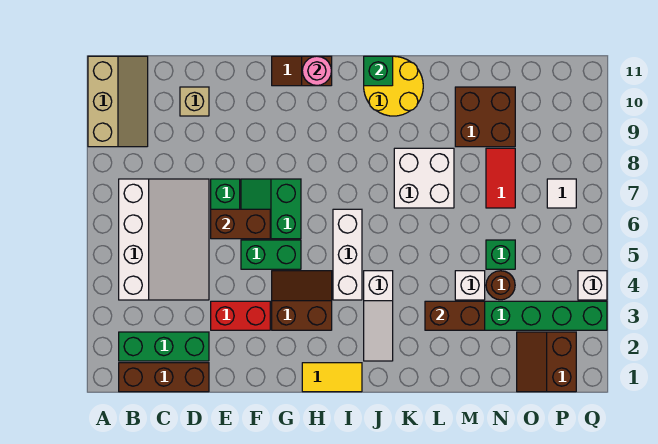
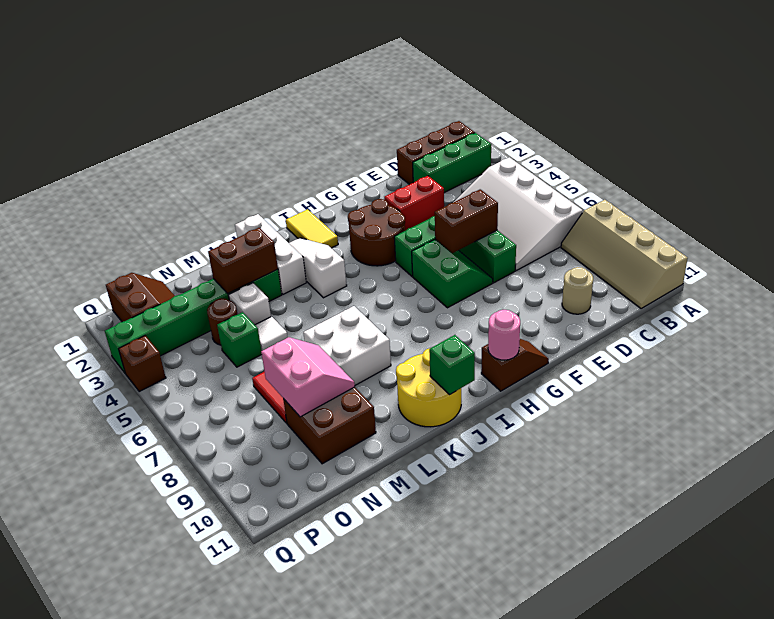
tan slope A9:B11 level 1 top A -> tan slope A8:B11 level 1 top A
tan brick D10 level 1 -> tan round brick D10 level 1
brown slope G3:H4 level 1 top 3 -> brown round brick G3:H4 level 1
yellow tile H1:I1 level 1 -> yellow tile I1:I2 level 1
white brick I4:I6 level 1 -> white brick K1:K3 level 1
none -> pink slope M8:N9 level 2 top N
white tile P7 level 1 -> white tile M5 level 1
white brick Q4 level 1 -> brown brick Q4 level 1

